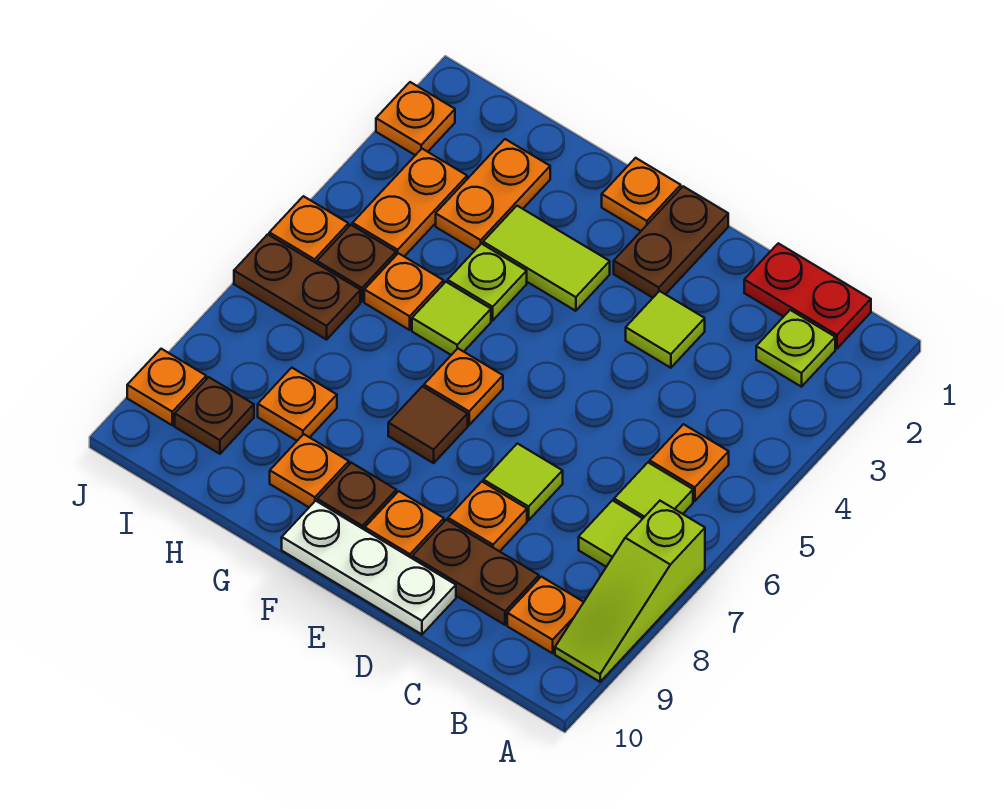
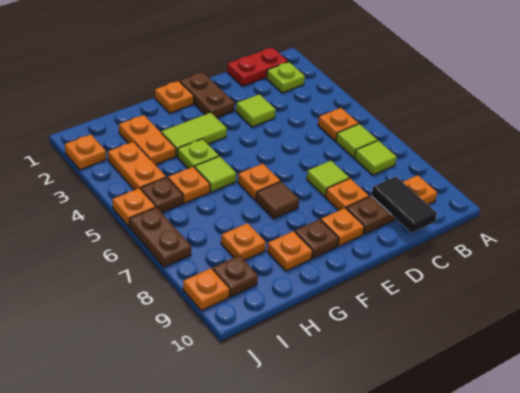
lime slope A7:A9 level 1 top 7 -> none
none -> black tile C9:C10 level 2
white plate D10:F10 level 1 -> none
brown plate I6:J6 level 1 -> brown plate J6:J7 level 1

